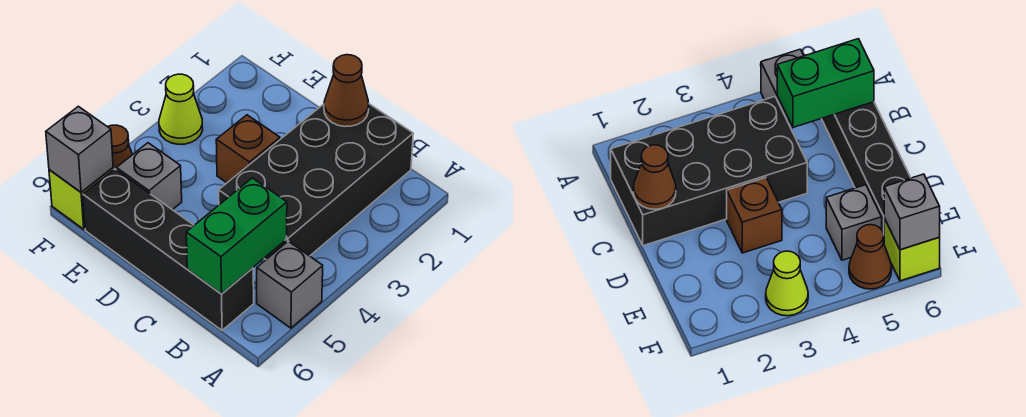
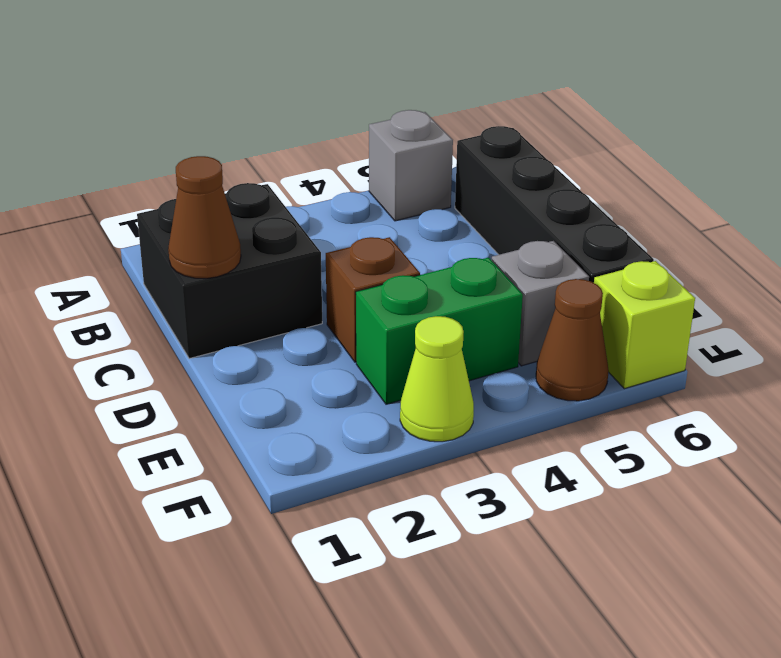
black brick B1:C4 level 1 -> black brick B1:C2 level 1
green brick B5:B6 level 2 -> green brick E3:E4 level 1
grey brick F6 level 2 -> none

